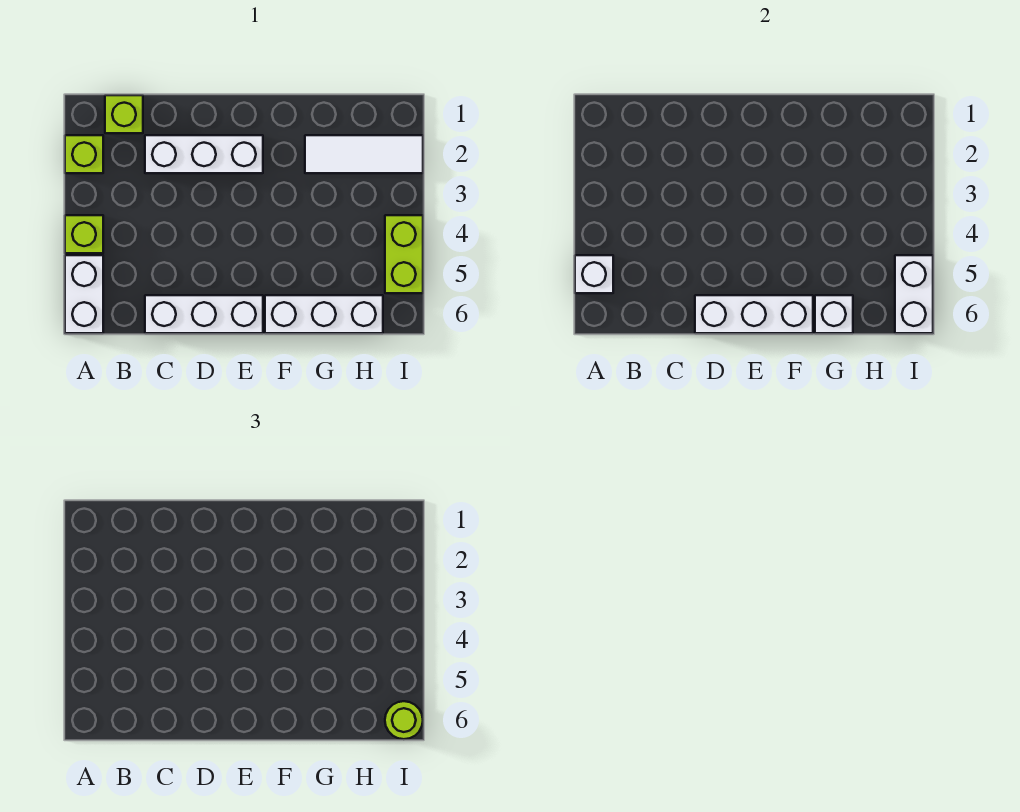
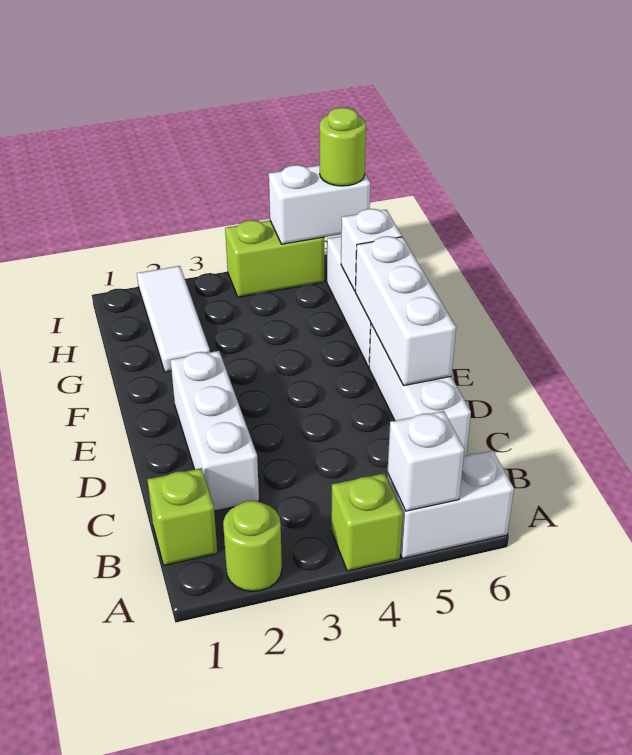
lime brick A2 level 1 -> lime round brick A2 level 1

